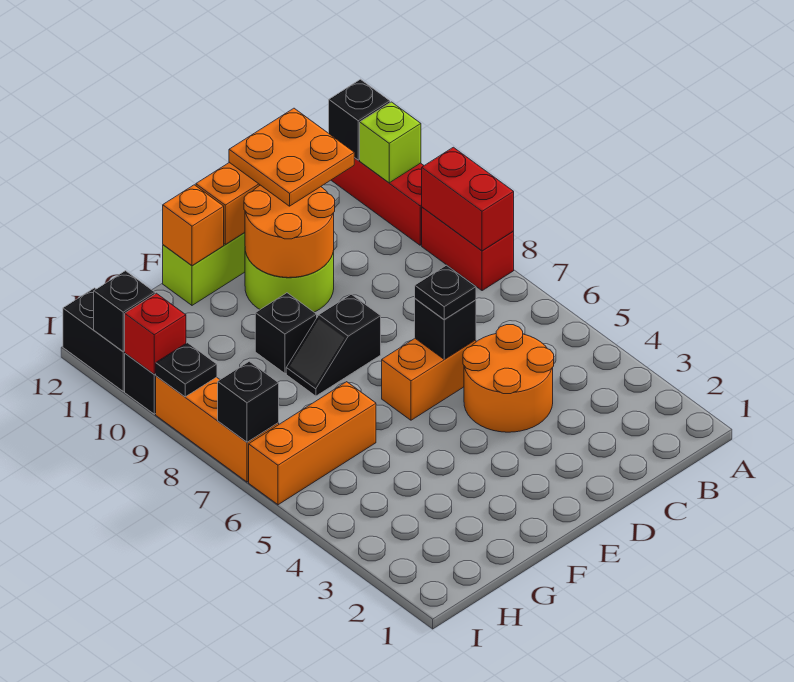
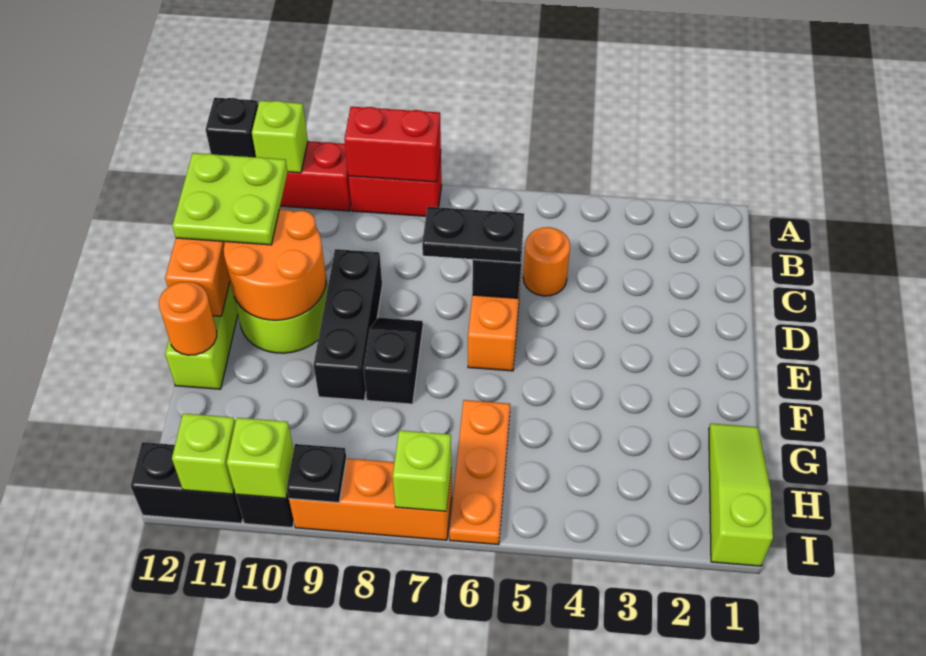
orange round brick C4:D5 level 1 -> orange round brick C5 level 1
orange plate C11:D12 level 3 -> lime plate C11:D12 level 3
black plate D6 level 3 -> black plate D6:D7 level 3
black slope E8:F8 level 1 top E -> black slope E8:F8 level 1 top F
black brick F9 level 1 -> black brick D9:F9 level 1
orange brick F12 level 2 -> orange round brick F12 level 2
none -> lime slope G1:I1 level 1 top I
orange brick G6:I6 level 1 -> orange plate G6:I6 level 1
black brick I7 level 2 -> lime brick I7 level 2
red brick I10 level 2 -> lime brick I10 level 2
black brick I11 level 2 -> lime brick I11 level 2

